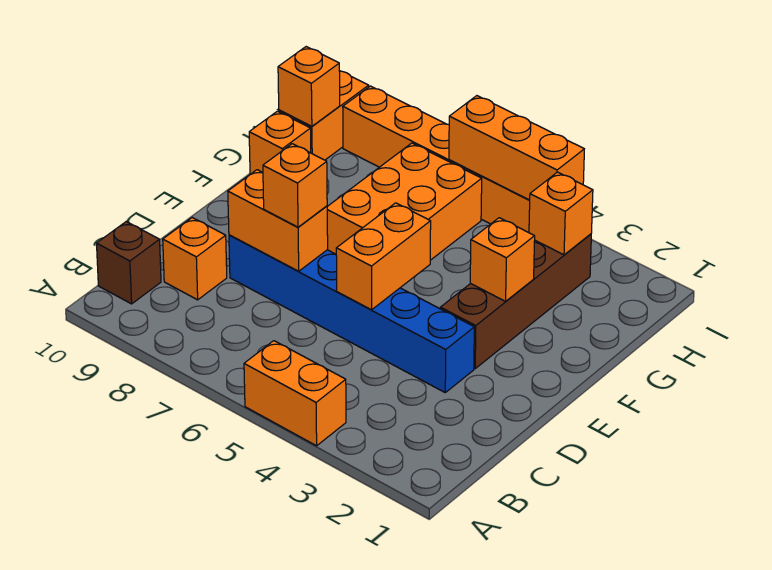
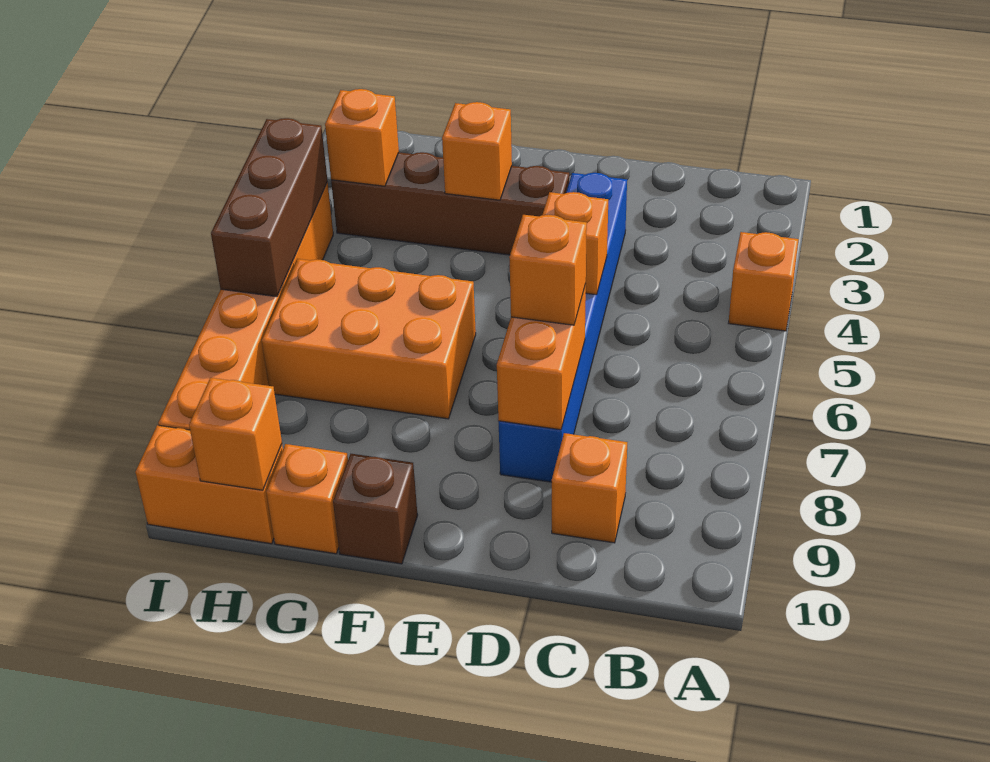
orange brick A4:A5 level 1 -> orange brick A4 level 1
brown brick B10 level 1 -> brown brick F10 level 1
orange brick D5:E5 level 2 -> orange brick D5 level 2
orange brick I4:I6 level 2 -> brown brick I4:I6 level 2

